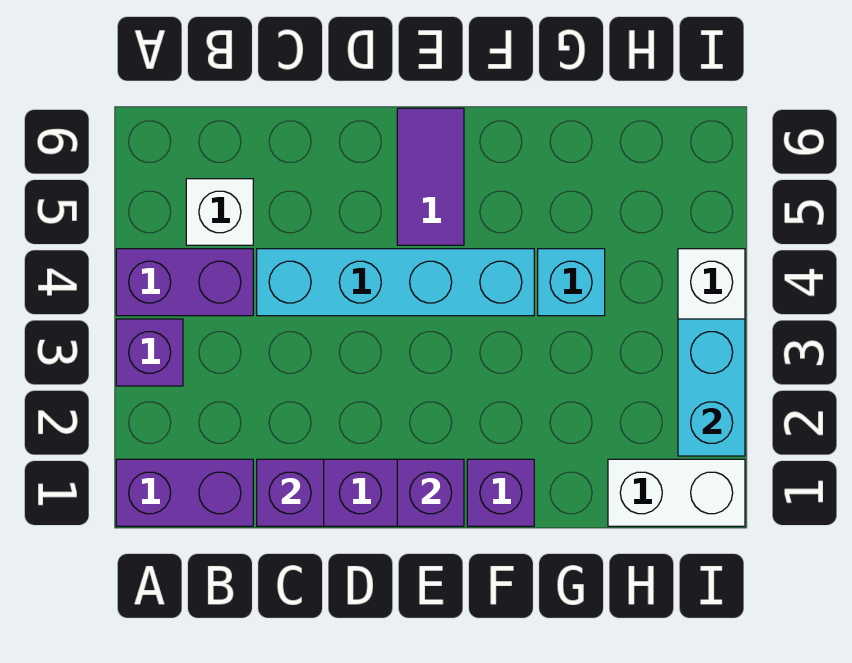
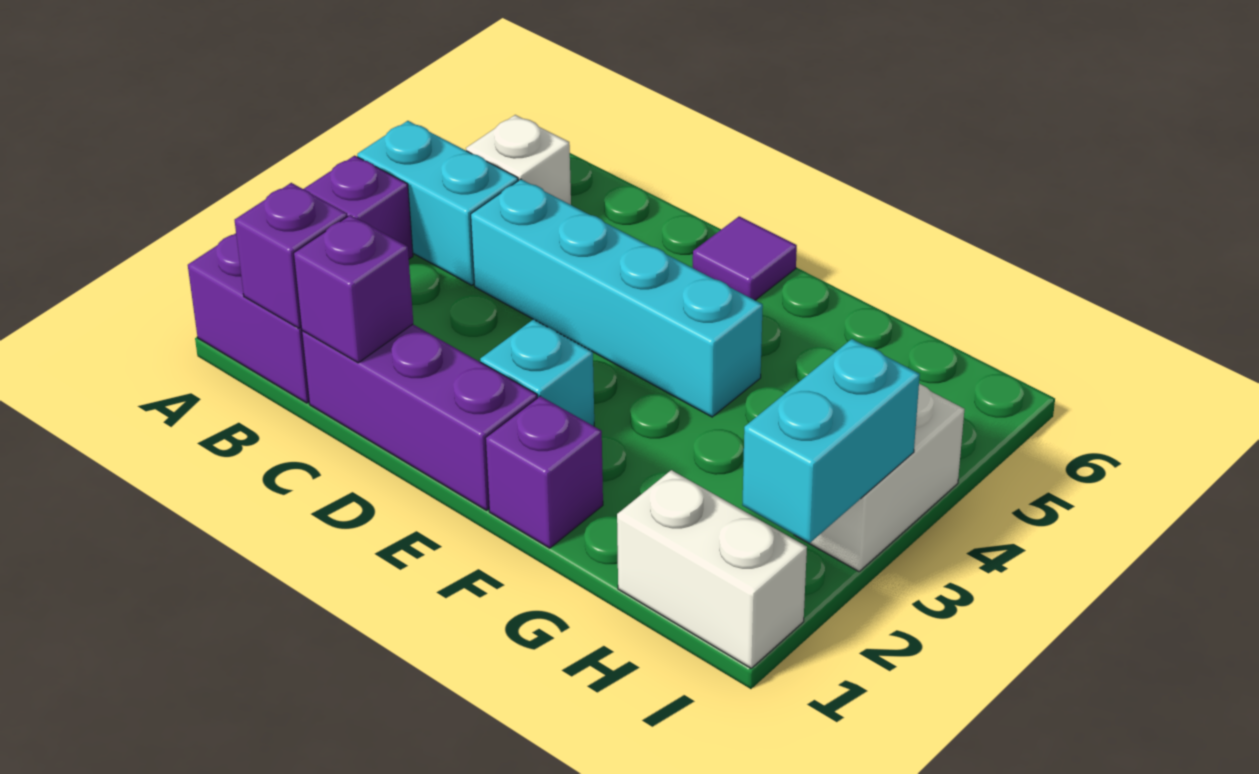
purple brick A4:B4 level 1 -> cyan brick A4:B4 level 1
purple brick E1 level 2 -> purple brick B1 level 2
purple tile E5:E6 level 1 -> purple tile E6 level 1
cyan brick G4 level 1 -> cyan brick E2 level 1

